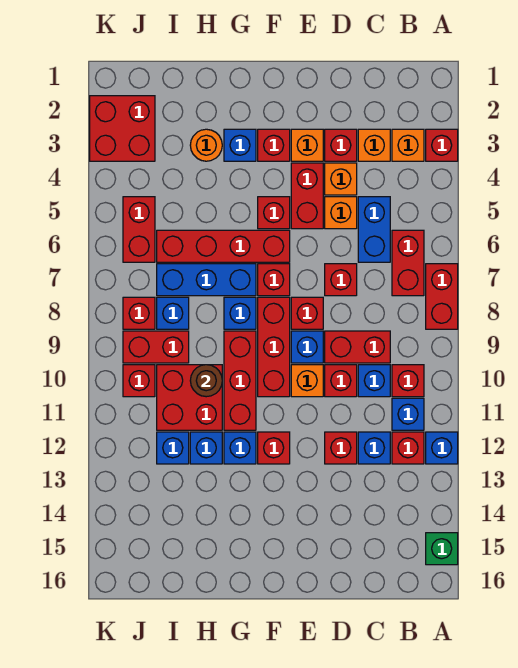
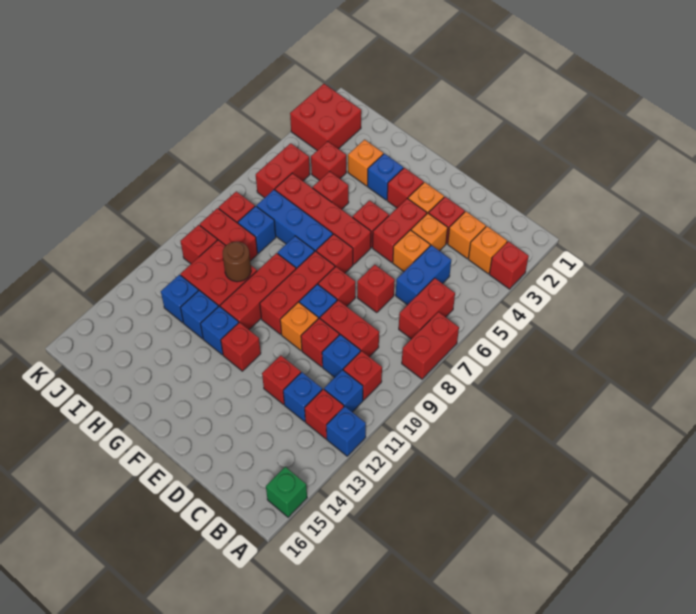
orange round brick H3 level 1 -> orange brick H3 level 1
none -> red brick H5 level 1
none -> red brick I4 level 1

